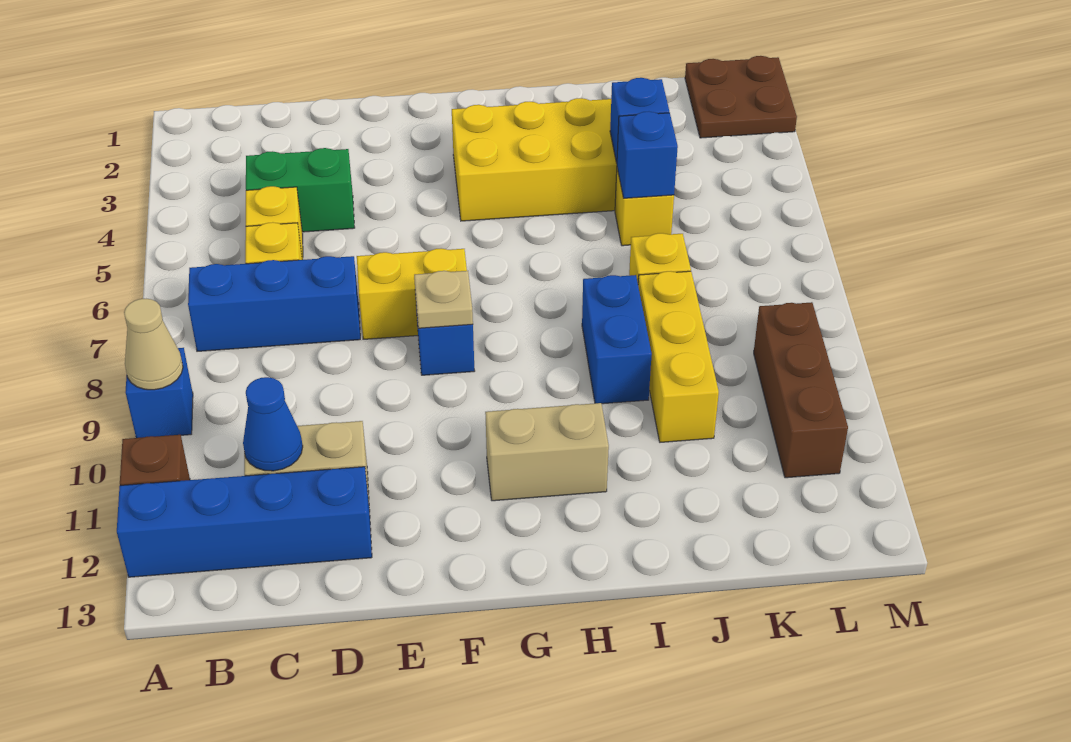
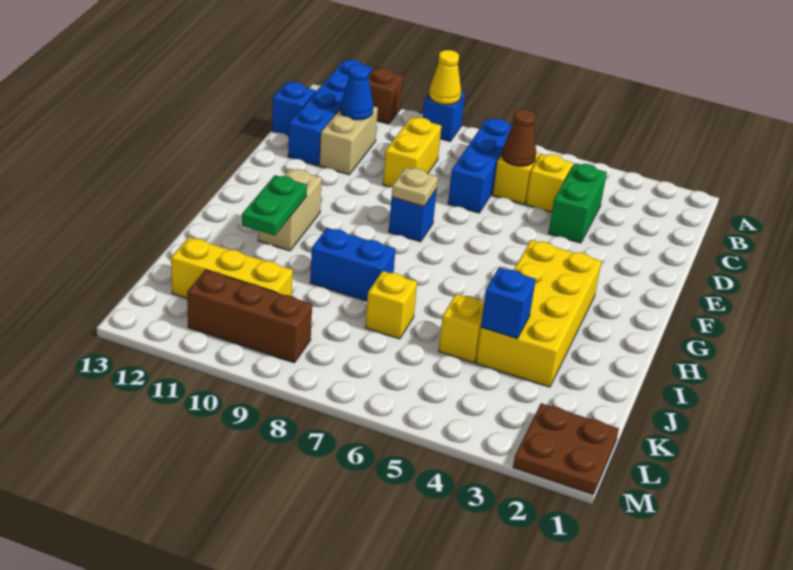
tan cone A9 level 2 -> yellow cone A9 level 2
none -> brown cone C6 level 2
yellow brick E7:F7 level 1 -> yellow brick C9:D9 level 1
none -> green plate H11:I11 level 2
blue brick J5 level 2 -> blue brick C13 level 1
yellow brick J8:J10 level 1 -> yellow brick K10:K12 level 1

